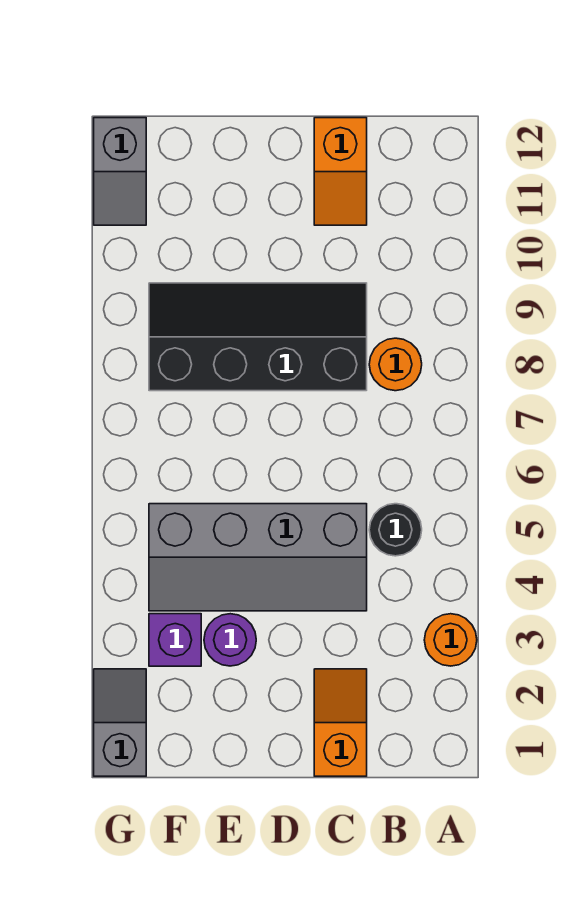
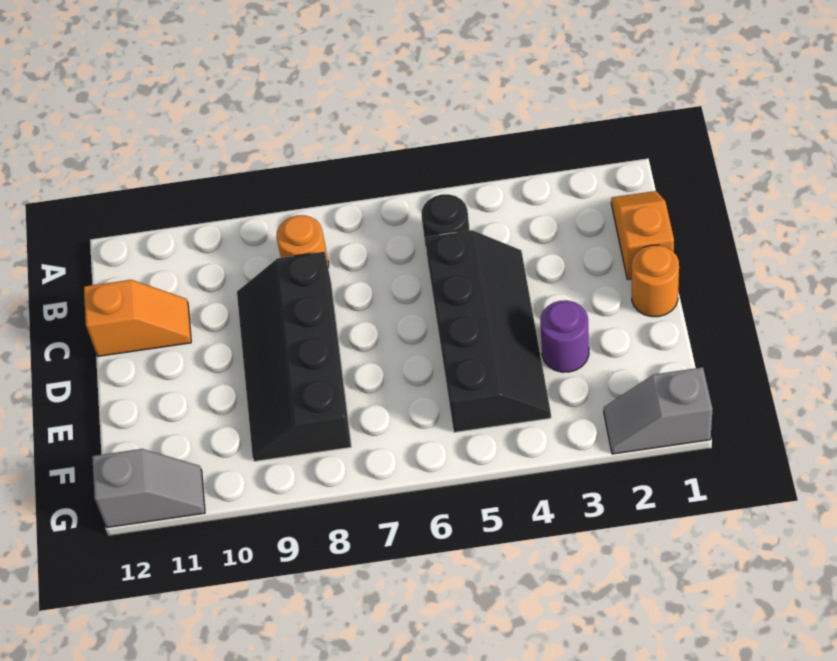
orange round brick A3 level 1 -> orange round brick D1 level 1
orange slope C1:C2 level 1 top 1 -> orange slope B1:C1 level 1 top C
grey slope C4:F5 level 1 top 5 -> black slope C4:F5 level 1 top 5
purple brick F3 level 1 -> none

